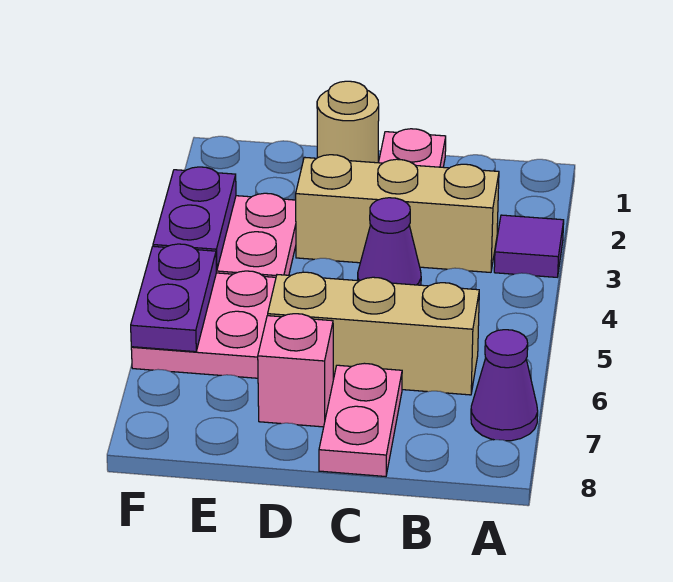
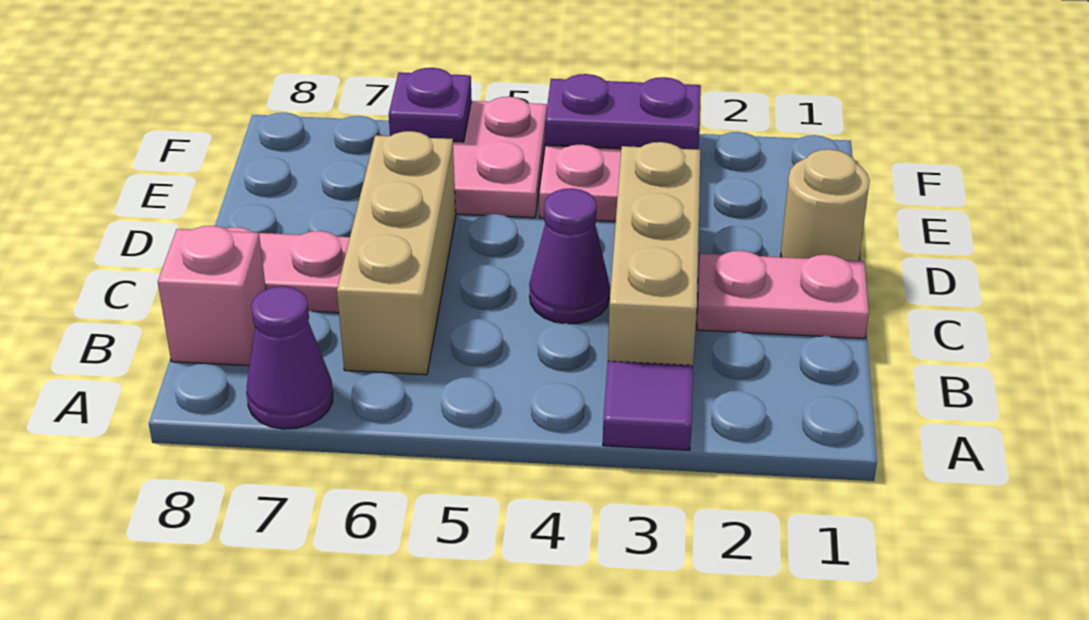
pink brick D7 level 1 -> pink brick B8 level 1
purple plate F5:F6 level 2 -> purple plate F6 level 2

